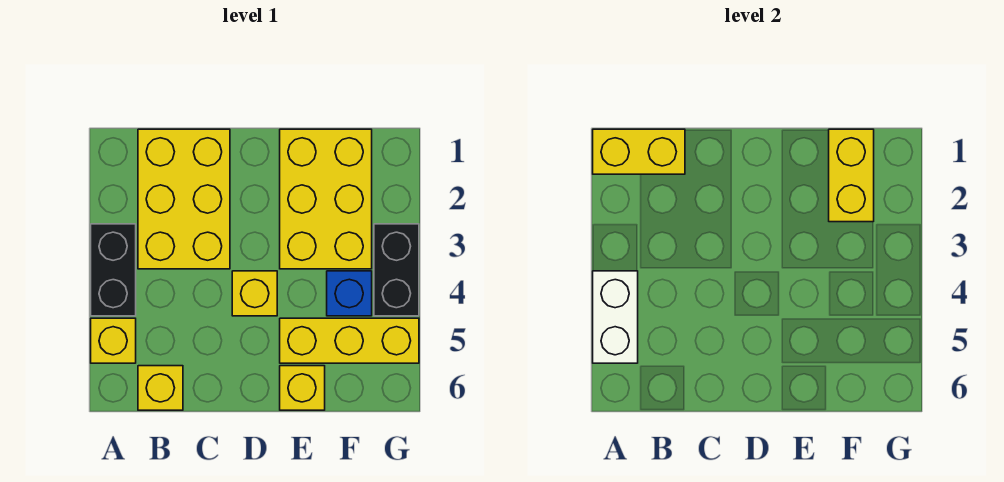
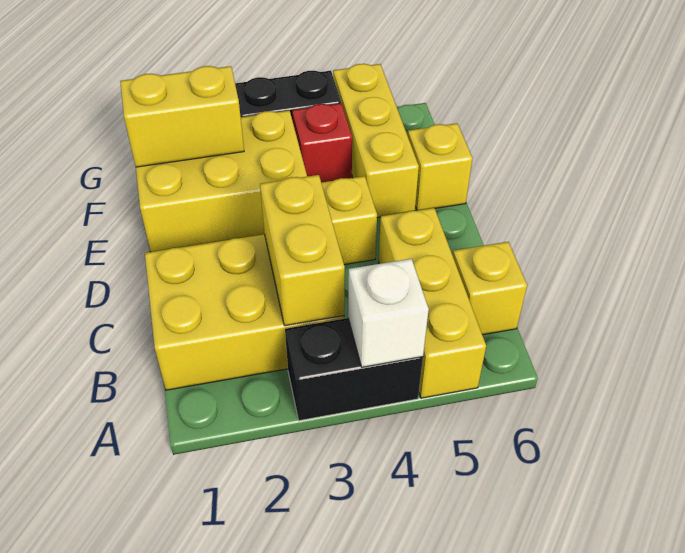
yellow brick A1:B1 level 2 -> yellow brick B3:C3 level 2
white brick A4:A5 level 2 -> white brick A4 level 2
yellow brick A5 level 1 -> yellow brick A5:C5 level 1
blue brick F4 level 1 -> red brick F4 level 1

